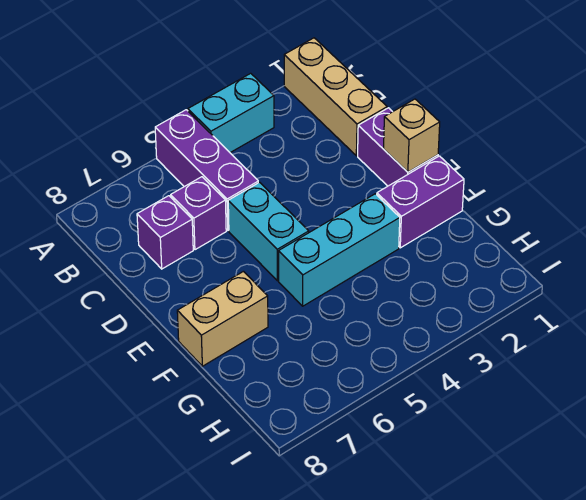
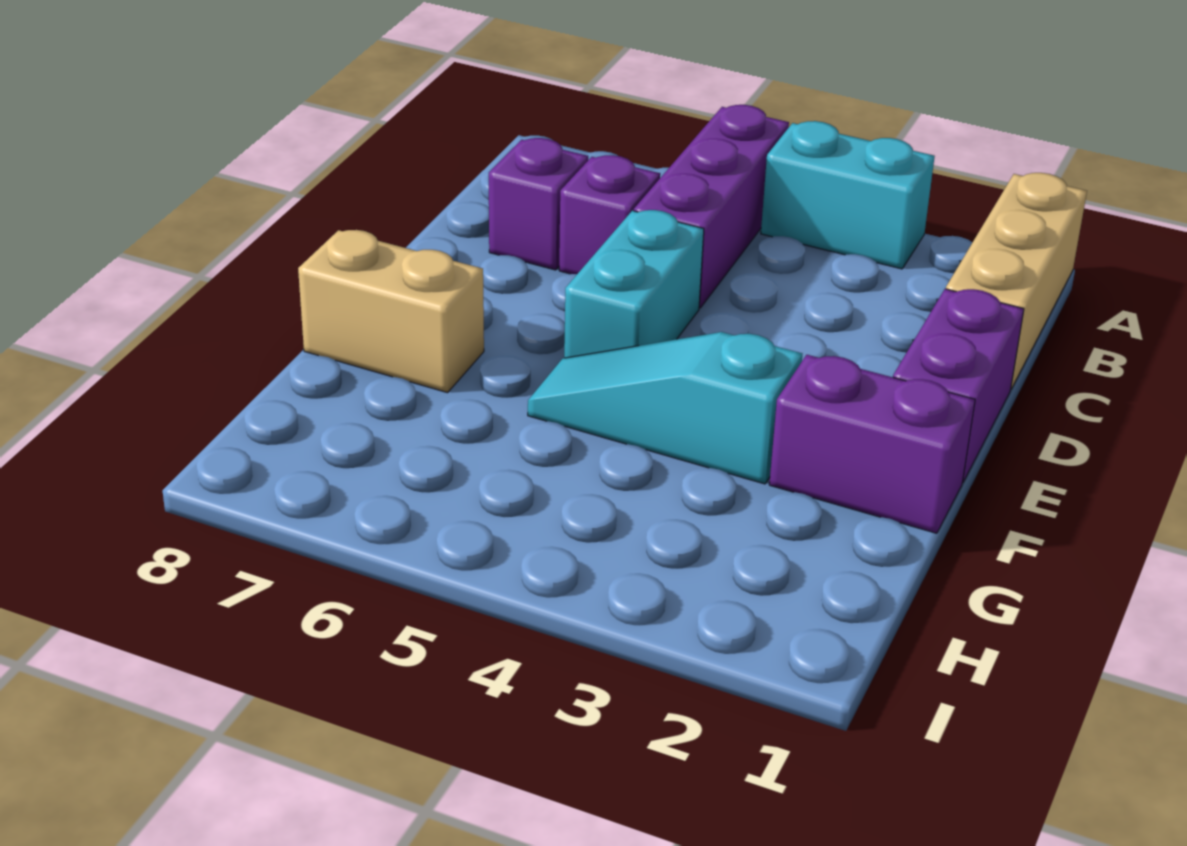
tan brick E1 level 2 -> none
cyan brick F3:F5 level 1 -> cyan slope F3:F5 level 1 top 3

